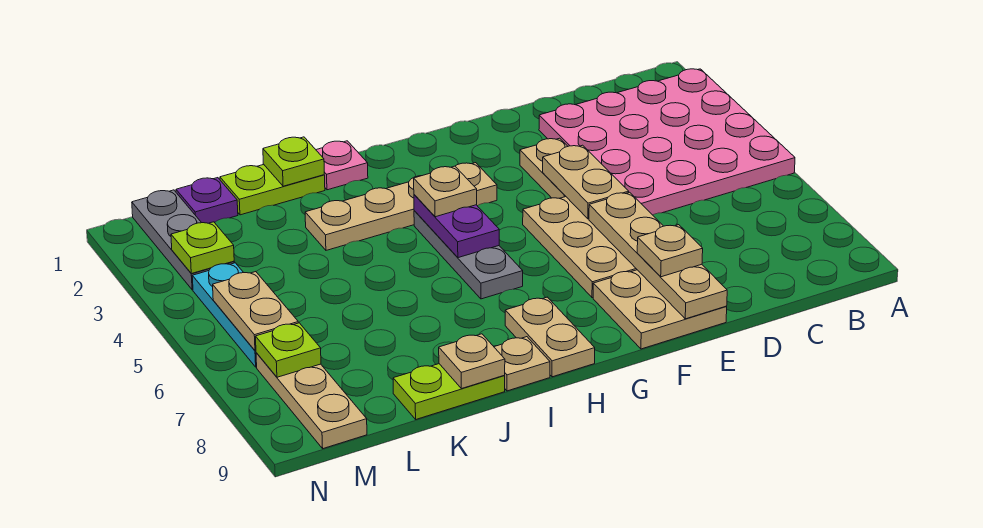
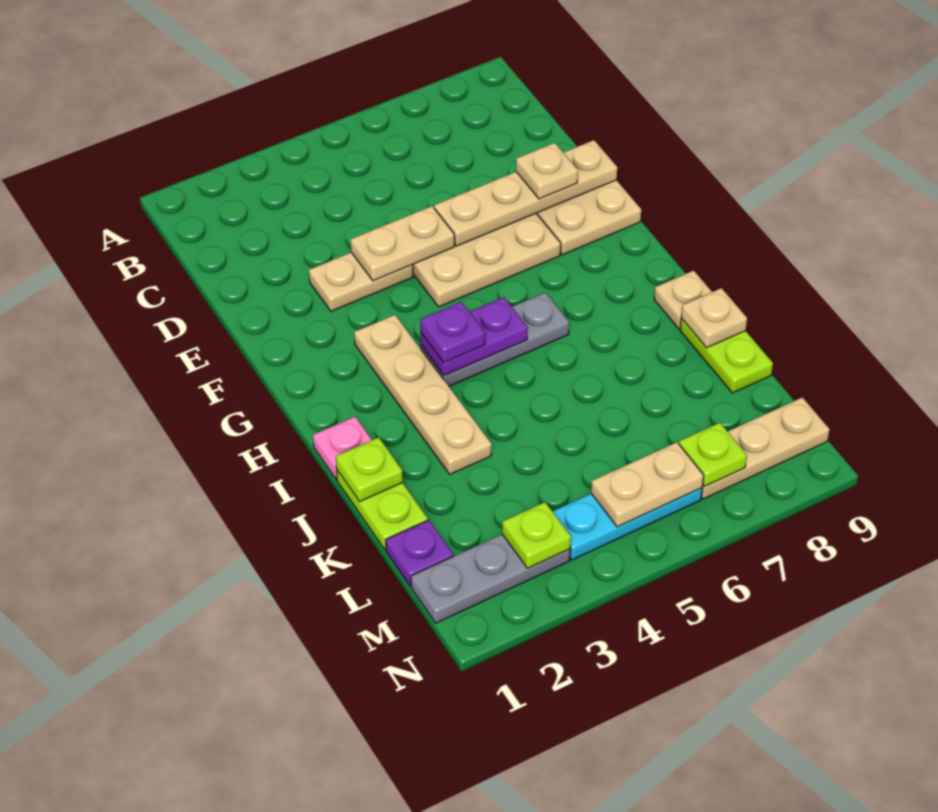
pink plate A2:D5 level 1 -> none
tan plate H4 level 3 -> purple plate H4 level 3
tan plate H8:H9 level 1 -> none

